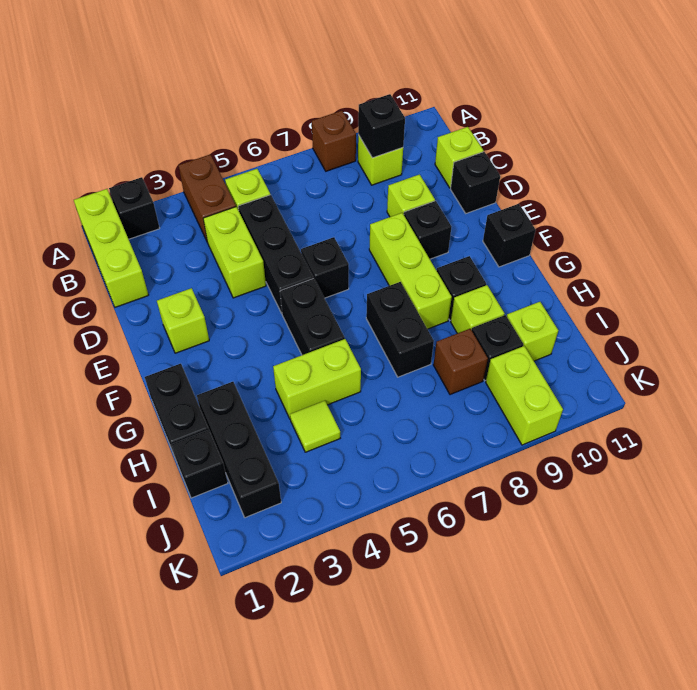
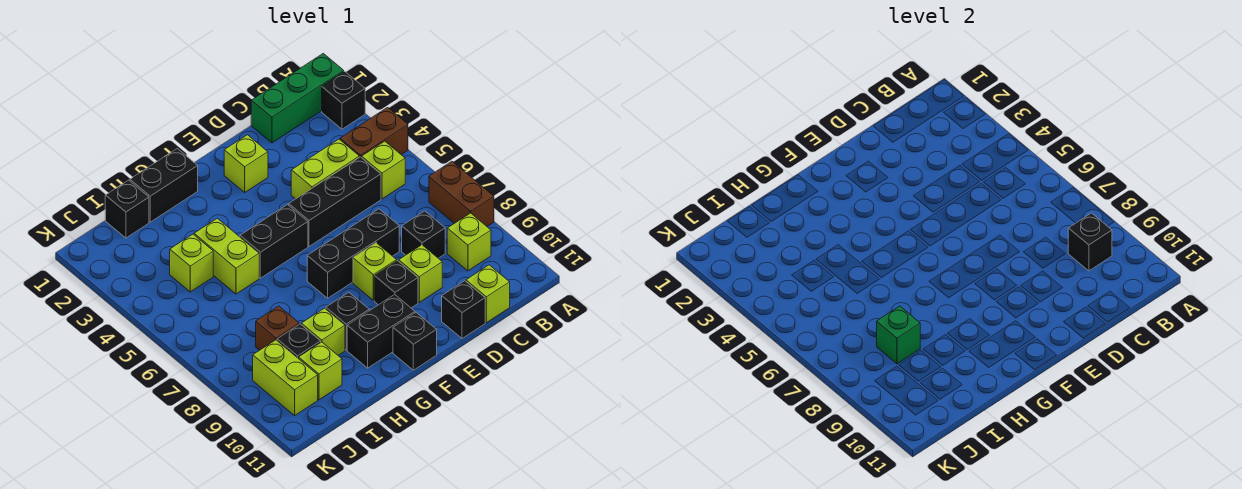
lime brick A1:C1 level 1 -> green brick A1:C1 level 1
brown brick A8 level 1 -> brown brick A7:A8 level 1
black brick E6 level 1 -> black brick C8 level 1
lime brick E8:G8 level 1 -> lime brick E8 level 1
black brick G7:H7 level 1 -> black brick F10:G10 level 1
black brick H2:J2 level 1 -> black brick D7:F7 level 1
lime tile I4 level 1 -> lime brick I4 level 1
none -> green brick I8 level 2
lime brick J9:K9 level 1 -> lime brick J9:J10 level 1

